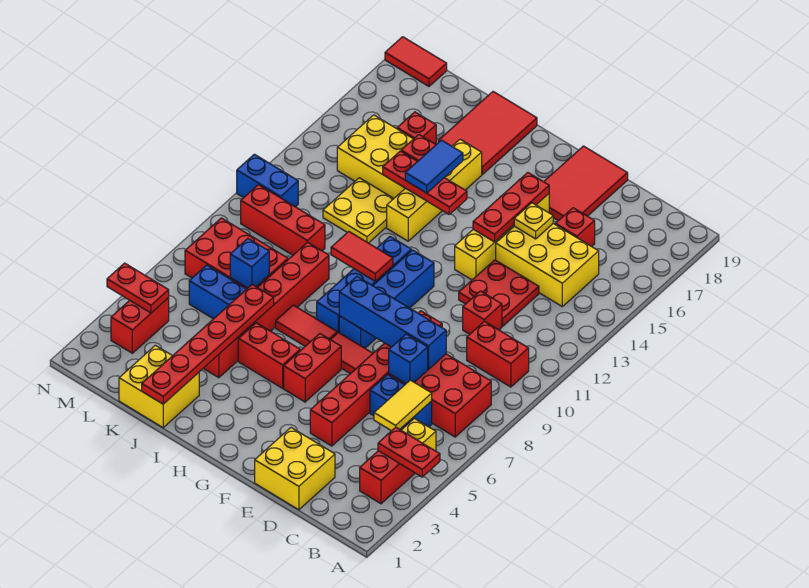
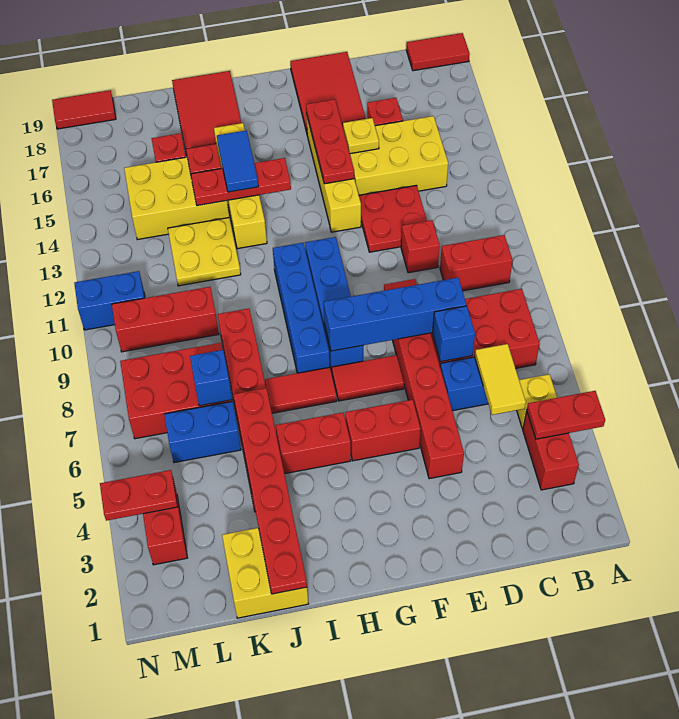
yellow brick D1:E2 level 1 -> none
red brick G5:G6 level 1 -> red brick F5:G5 level 1
red tile H10:I10 level 2 -> red tile A19:B19 level 1

